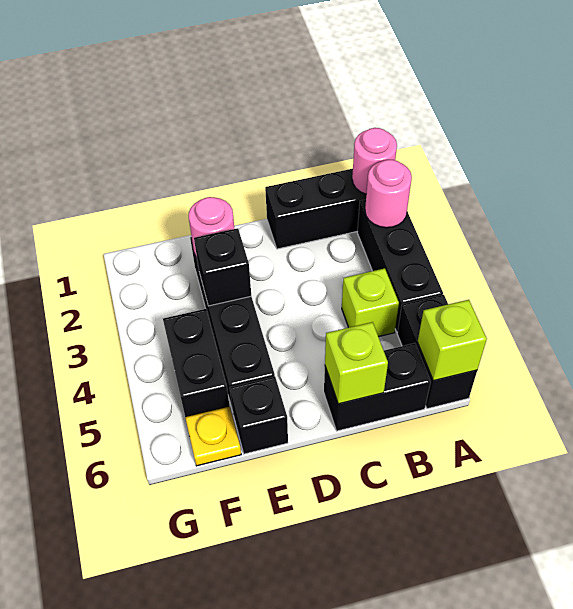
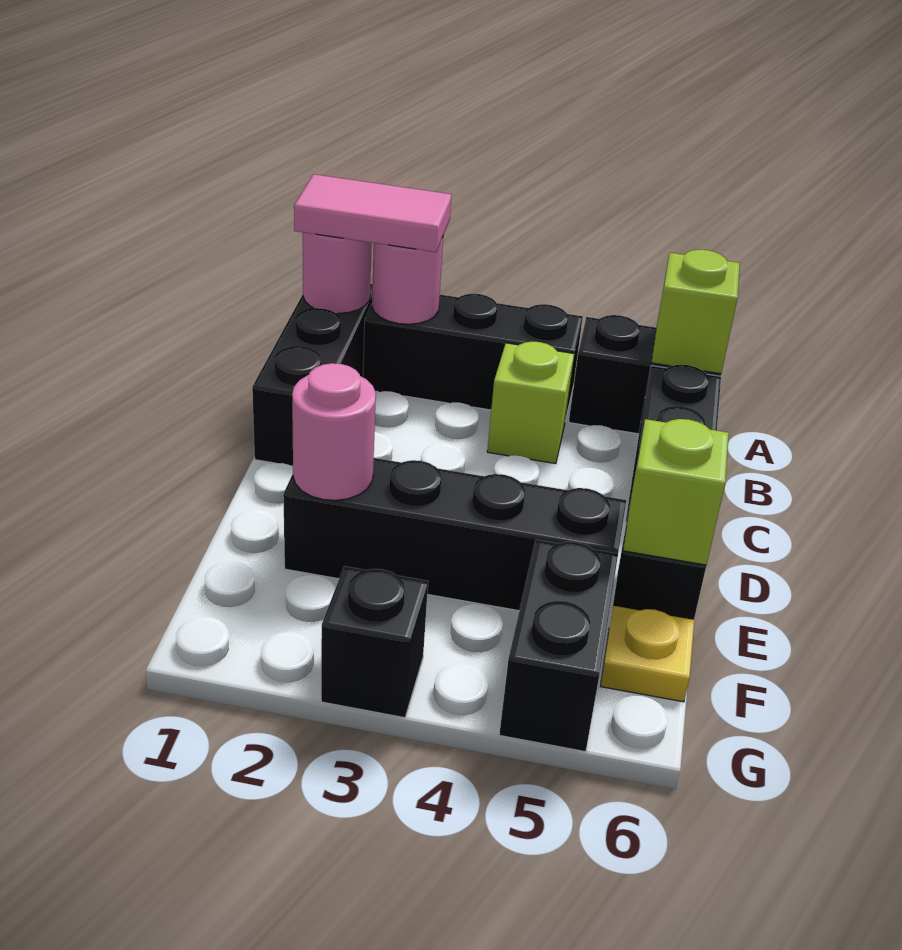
none -> pink tile A1:A2 level 3
lime brick C6 level 2 -> lime brick E6 level 2
black brick E3 level 2 -> black brick G3 level 1
black brick F4:F5 level 1 -> black brick F5:G5 level 1

